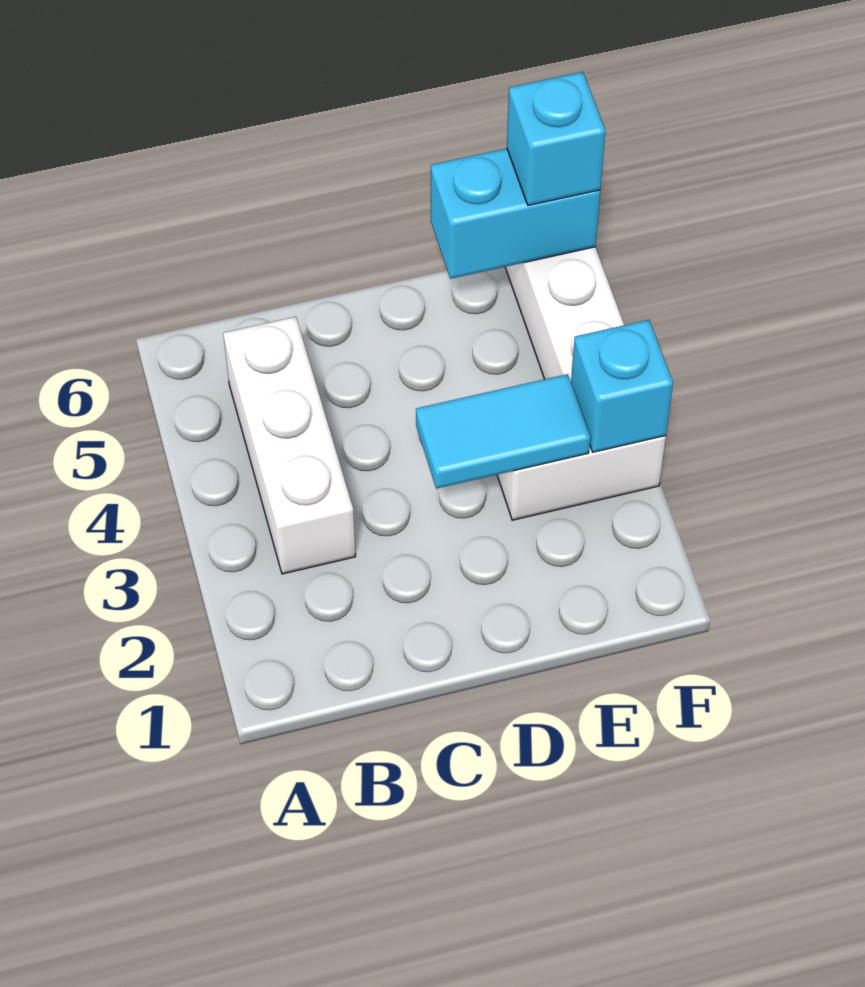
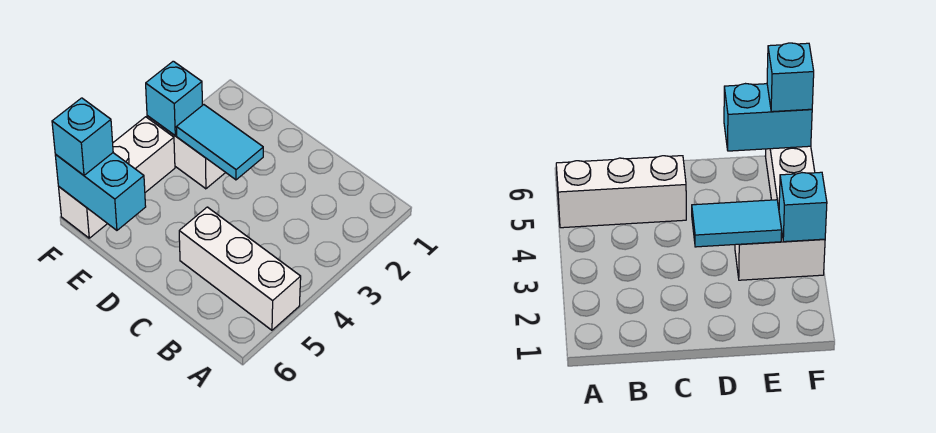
white brick B3:B5 level 1 -> white brick A5:C5 level 1

